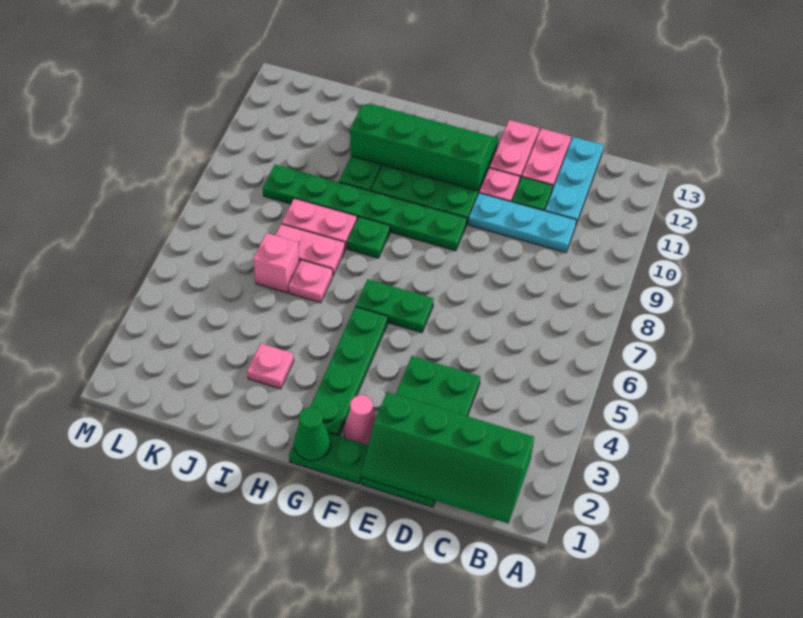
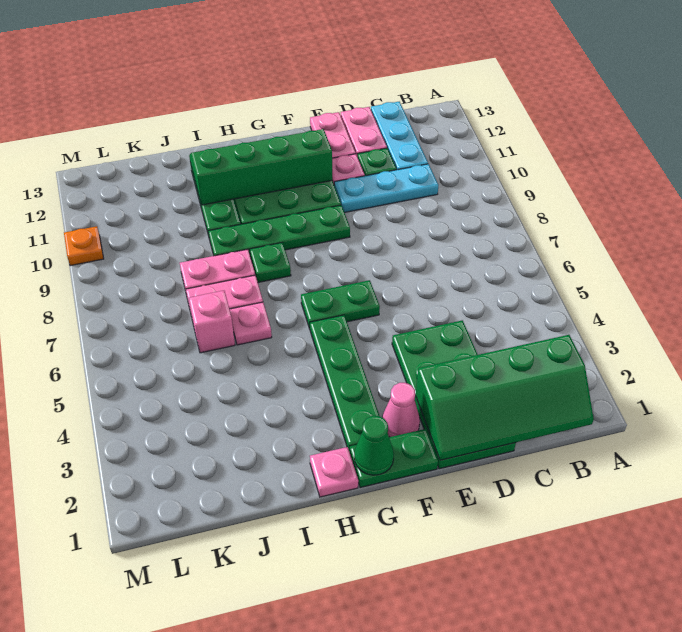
green plate F9:K9 level 1 -> green plate F9:I9 level 1
pink plate I3 level 1 -> pink plate H1 level 1
none -> orange plate M10 level 1

